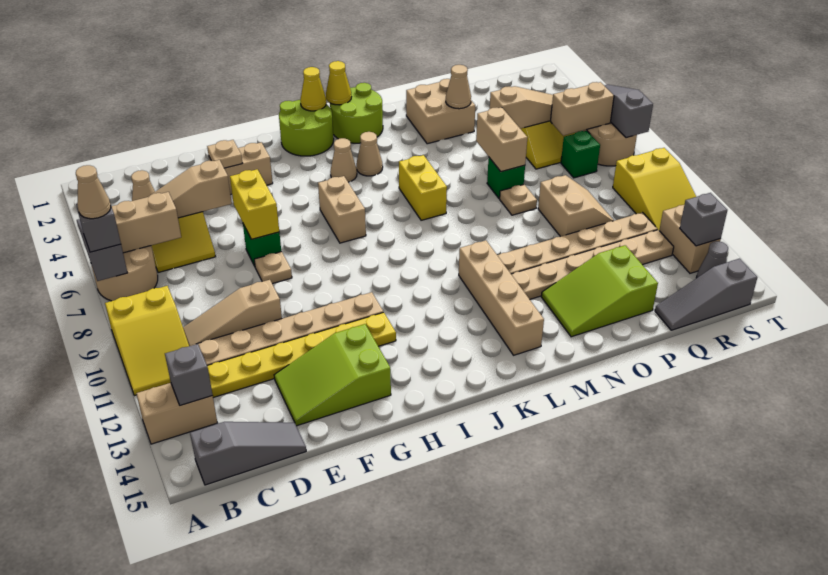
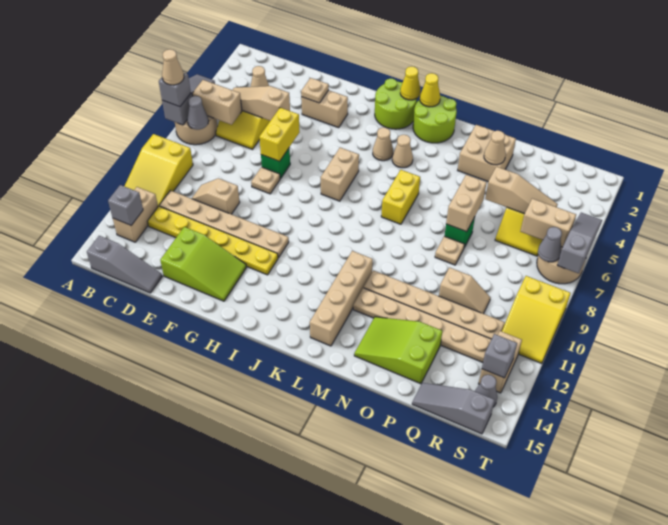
tan brick A13:B13 level 1 -> tan brick B12:B13 level 1
none -> grey cone B7 level 2
tan slope C10:E10 level 1 top E -> tan slope D10:E10 level 1 top E
lime slope E13:G14 level 1 top G -> lime slope E13:G14 level 1 top E
tan slope P9:Q10 level 1 top P -> tan slope P10:Q10 level 1 top P
green brick R7 level 1 -> none
none -> grey cone S7 level 2

